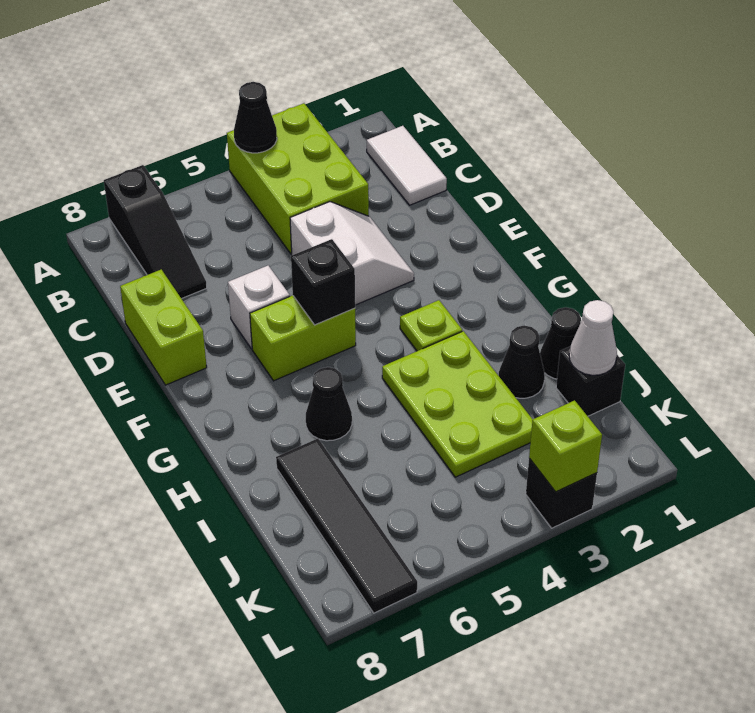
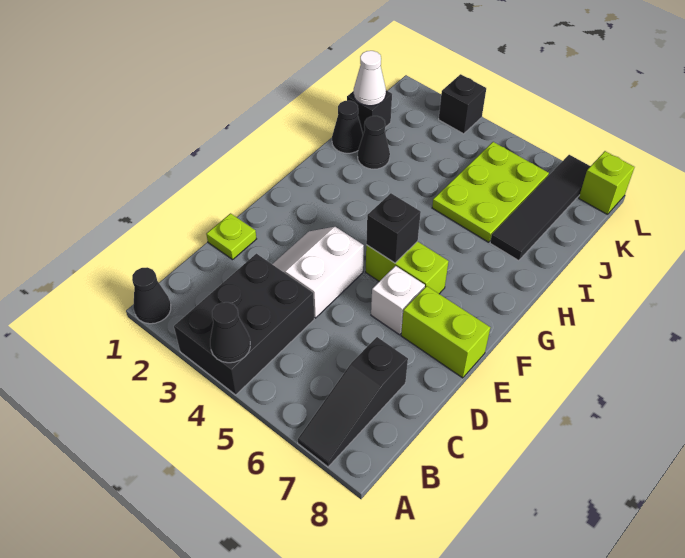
lime brick A3:C4 level 1 -> black brick A3:C4 level 1
black slope A7:C7 level 1 top A -> black slope A7:C7 level 1 top C
white tile B1:C1 level 1 -> none
lime brick D8:E8 level 1 -> lime brick E7:E8 level 1
lime plate G3 level 1 -> lime plate D1 level 1
lime plate H3:J4 level 1 -> lime plate I5:K6 level 1
black cone H6 level 1 -> black cone A1 level 1
lime brick L3 level 2 -> lime brick L8 level 1

